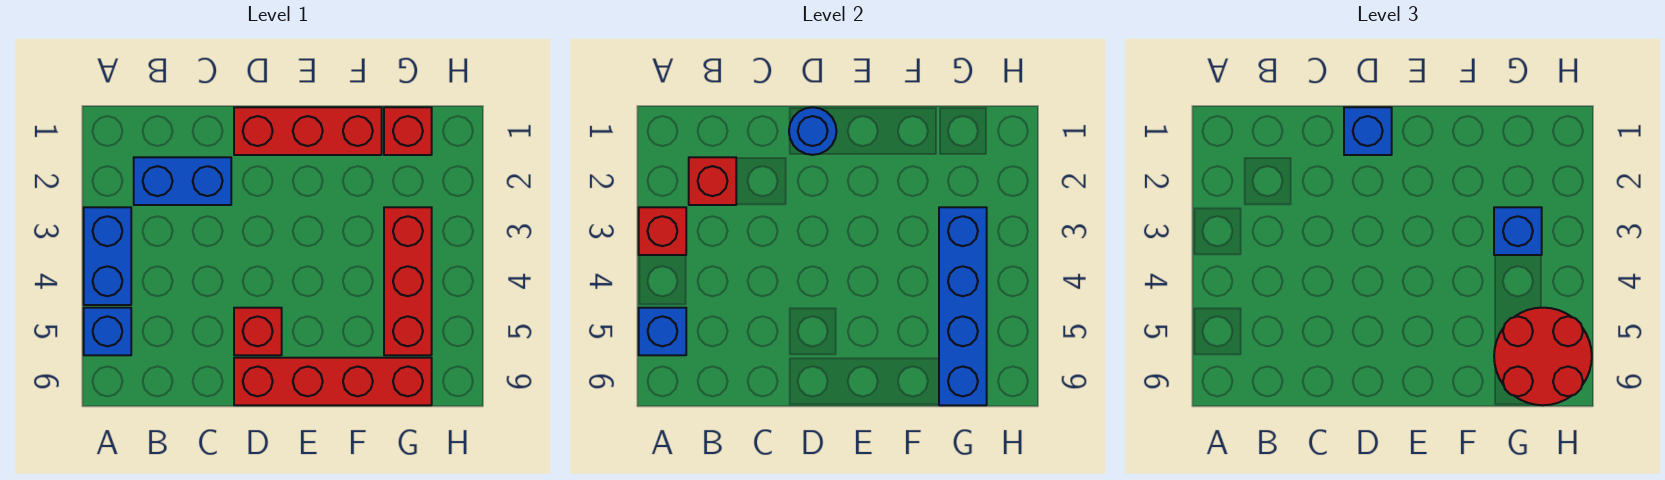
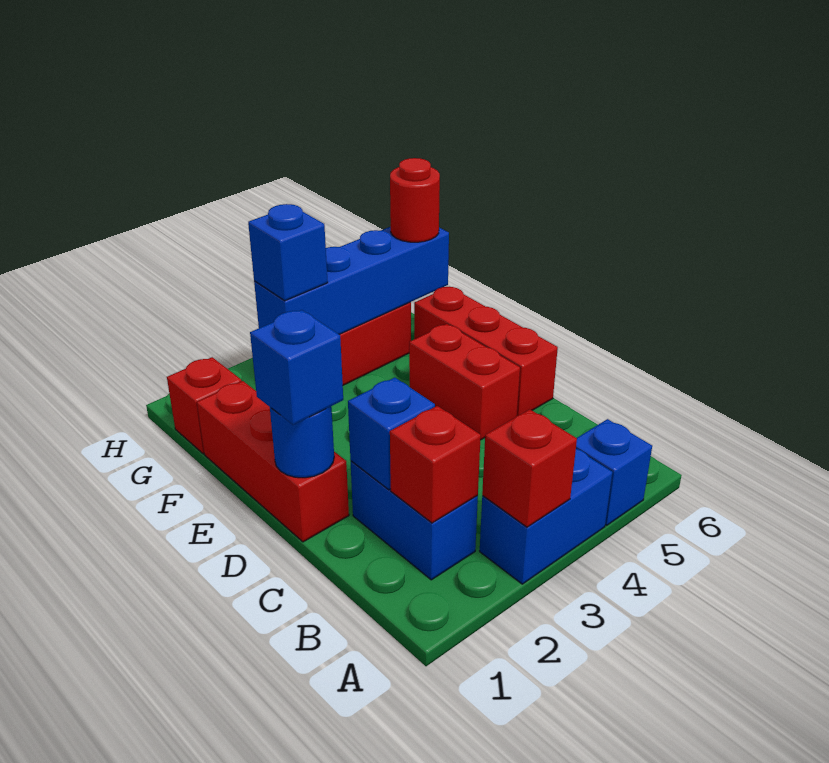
blue brick A5 level 2 -> blue brick C2 level 2
red brick D5 level 1 -> red brick D5:E5 level 1
red brick D6:G6 level 1 -> red brick D6:F6 level 1
red round brick G5:H6 level 3 -> red round brick G6 level 3

